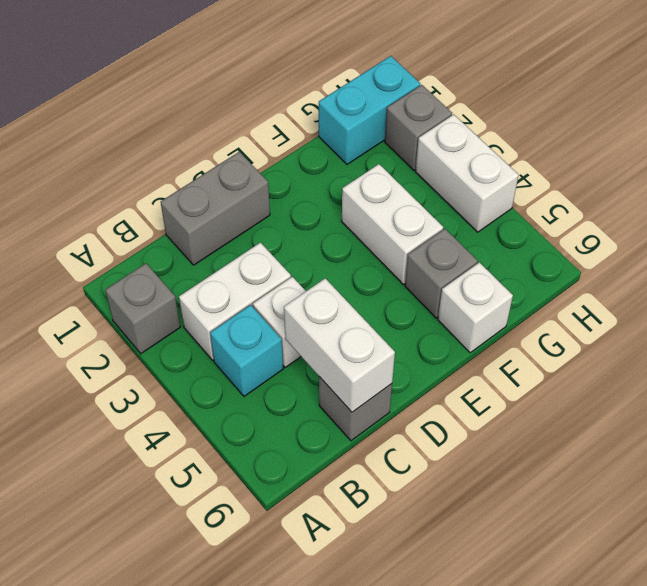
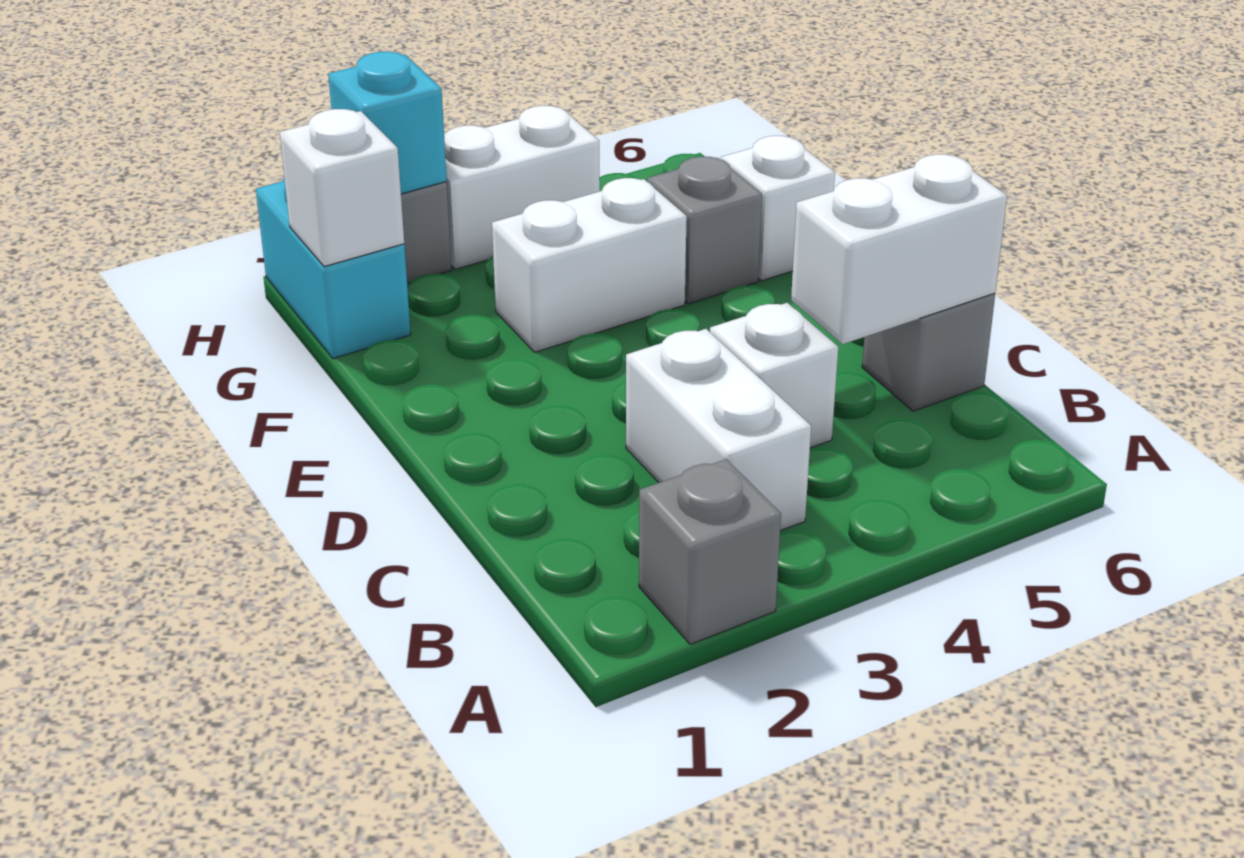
cyan brick B4 level 1 -> cyan brick H2 level 2
grey brick C1:D1 level 1 -> none
none -> white brick G1 level 2

